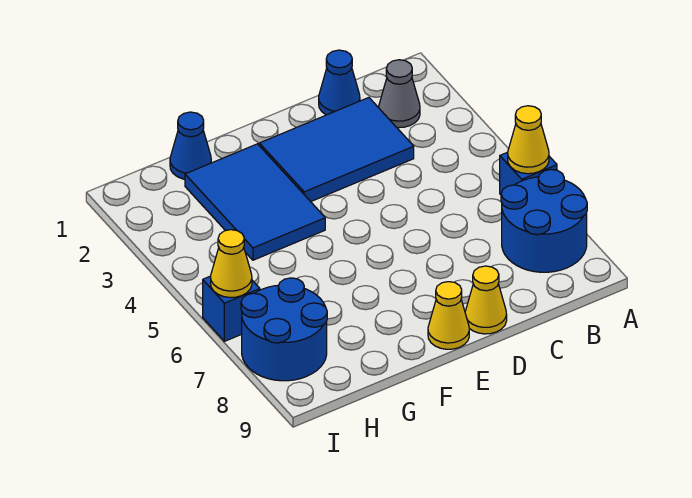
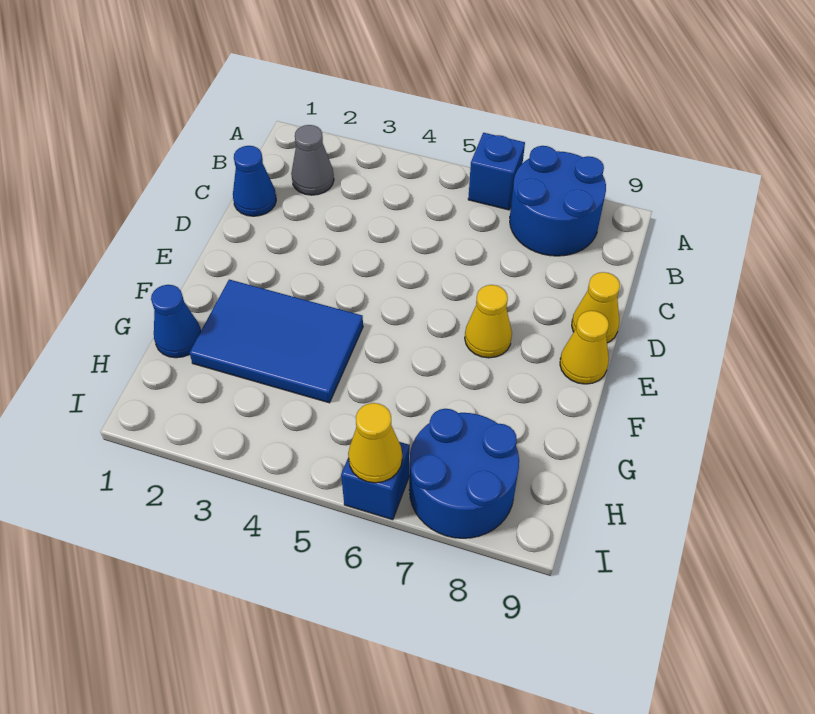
yellow cone A6 level 2 -> yellow cone E7 level 1
blue tile C2:E3 level 1 -> none

